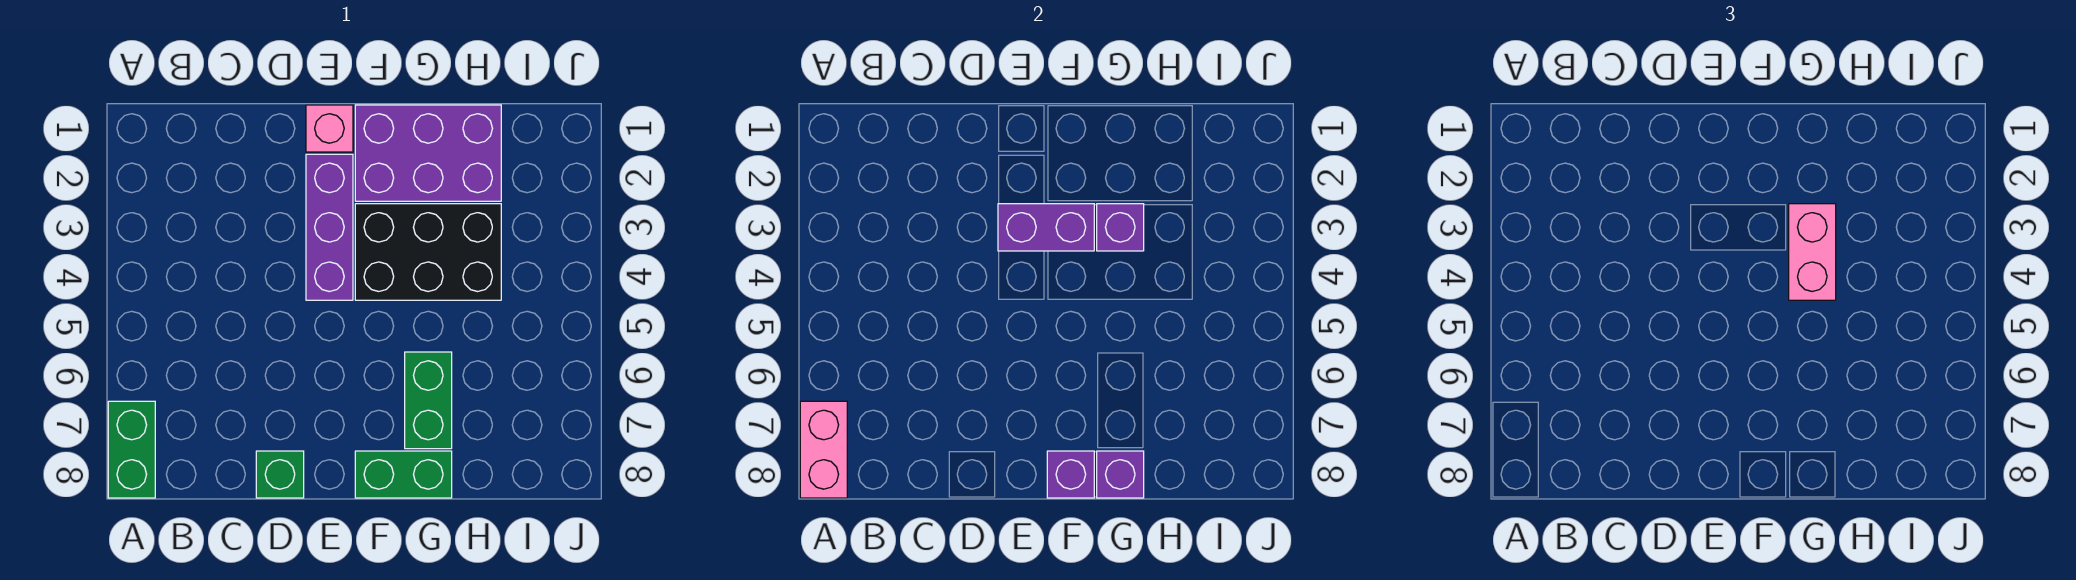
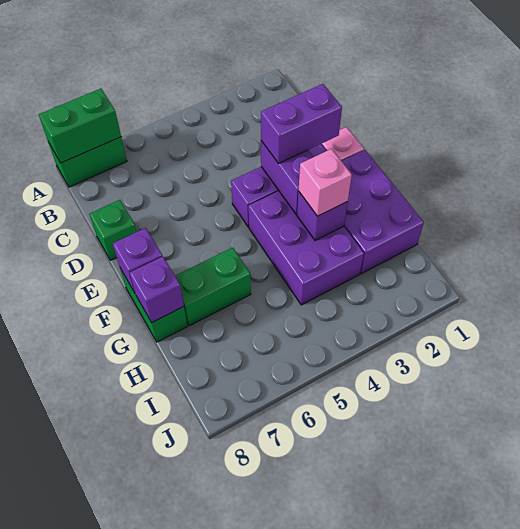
pink brick A7:A8 level 2 -> green brick A7:A8 level 2
none -> purple brick E2:E3 level 3
black brick F3:H4 level 1 -> purple brick F3:H4 level 1
pink brick G3:G4 level 3 -> pink brick G3 level 3

